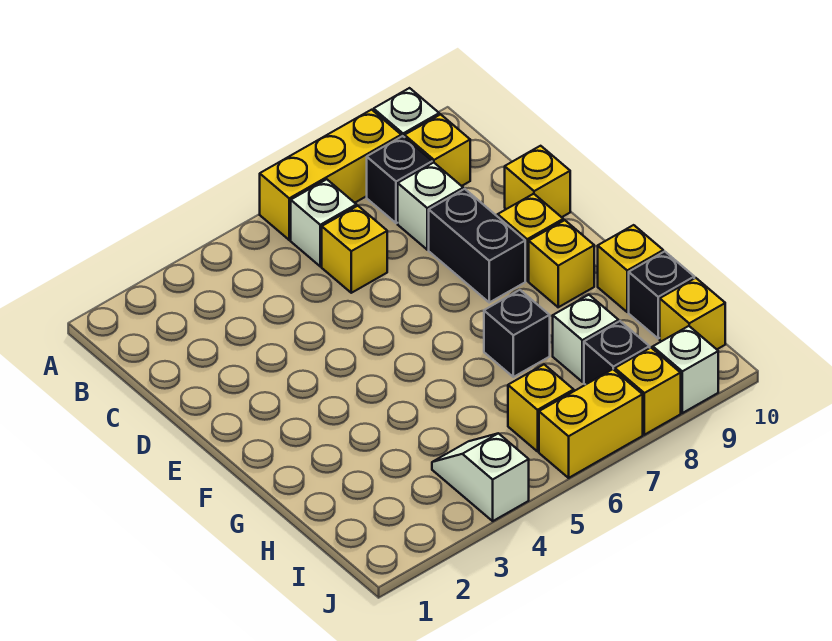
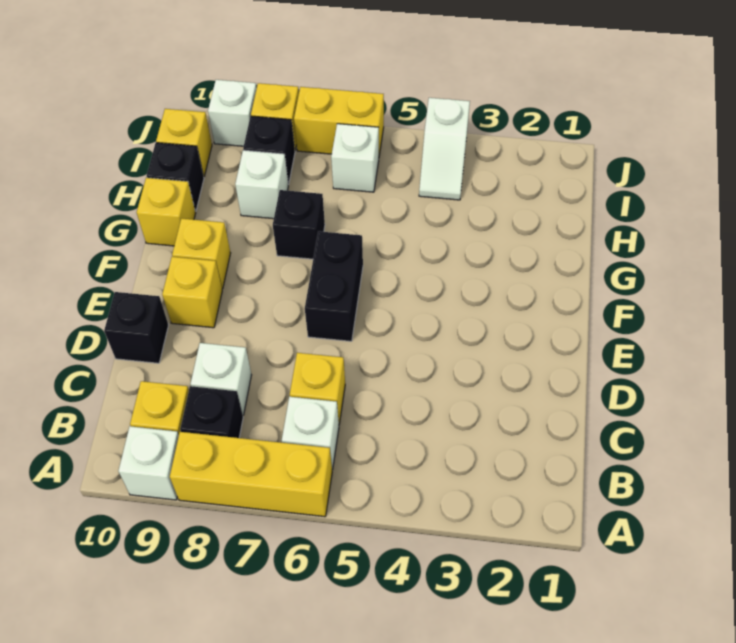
black brick D8:E8 level 1 -> black brick E6:F6 level 1
yellow brick D10 level 1 -> black brick D10 level 1
yellow brick I6 level 1 -> white brick I6 level 1

